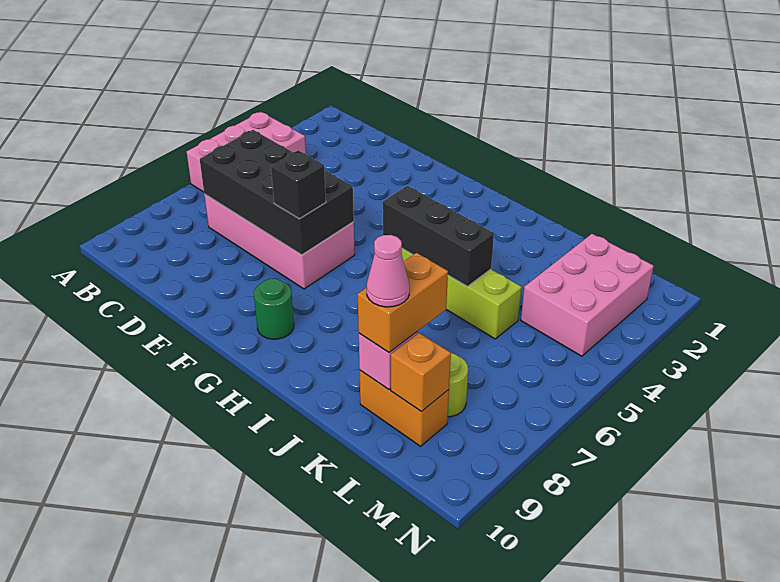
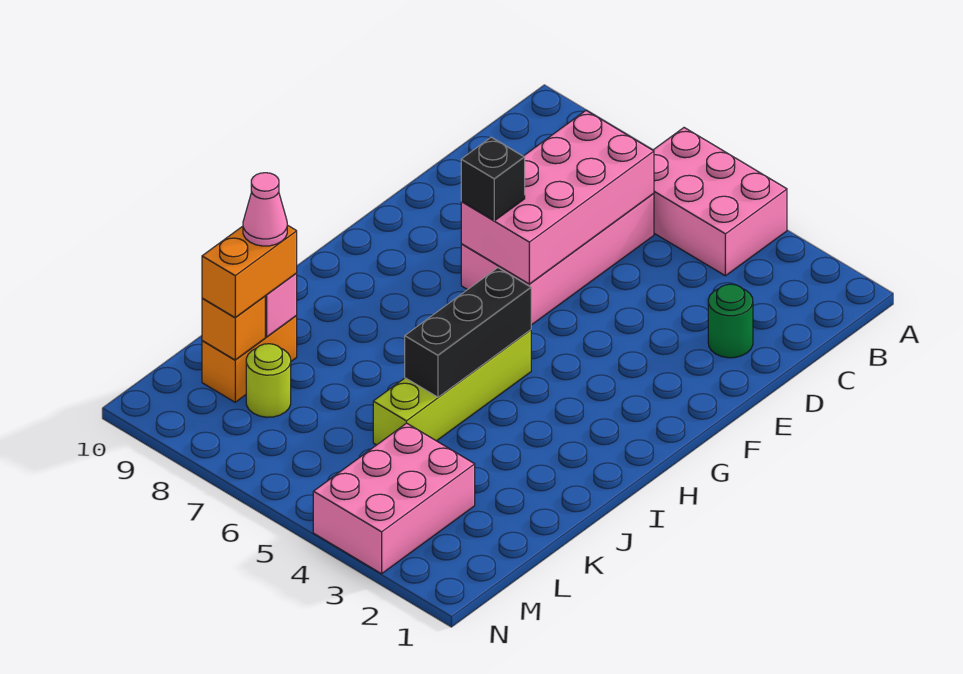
black brick C6:F7 level 2 -> pink brick C6:F7 level 2
green round brick G9 level 1 -> green round brick D2 level 1
orange brick K8:K9 level 3 -> orange brick K9:L9 level 3
pink brick L2:M4 level 1 -> pink brick L3:N4 level 1

